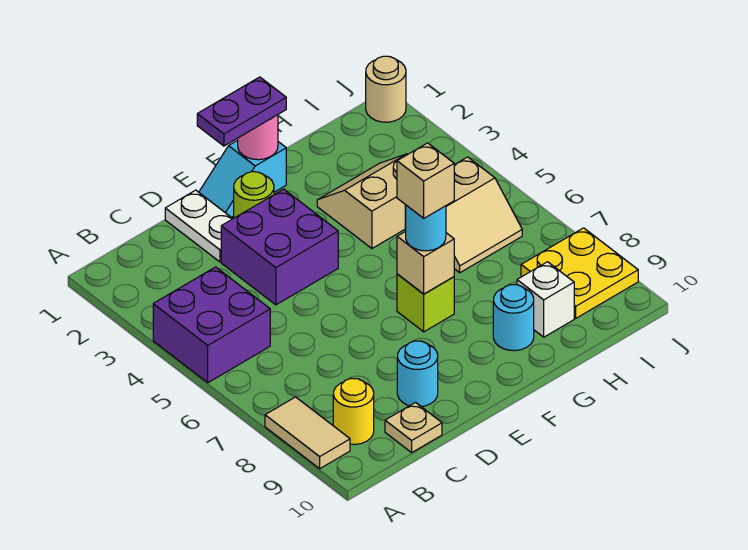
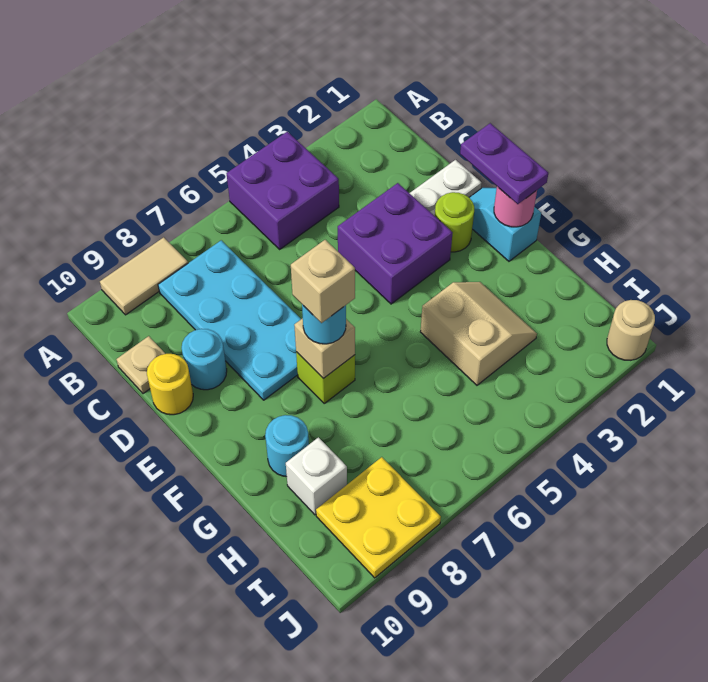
none -> cyan plate B7:E8 level 1
yellow round brick B9 level 1 -> yellow round brick D10 level 1
tan slope H5:I6 level 1 top 5 -> none

